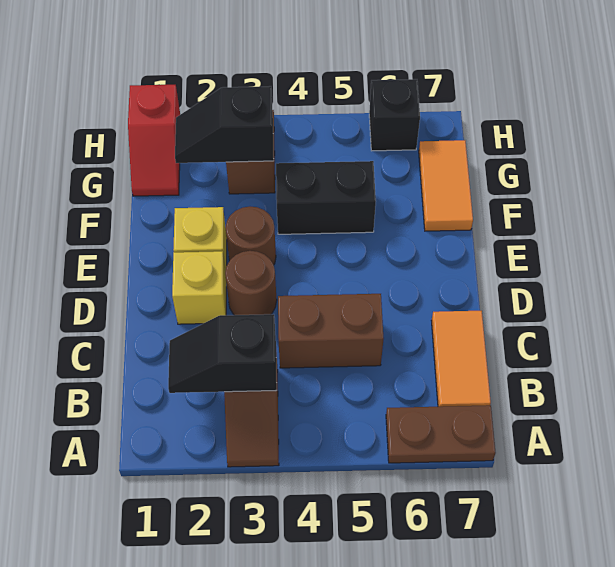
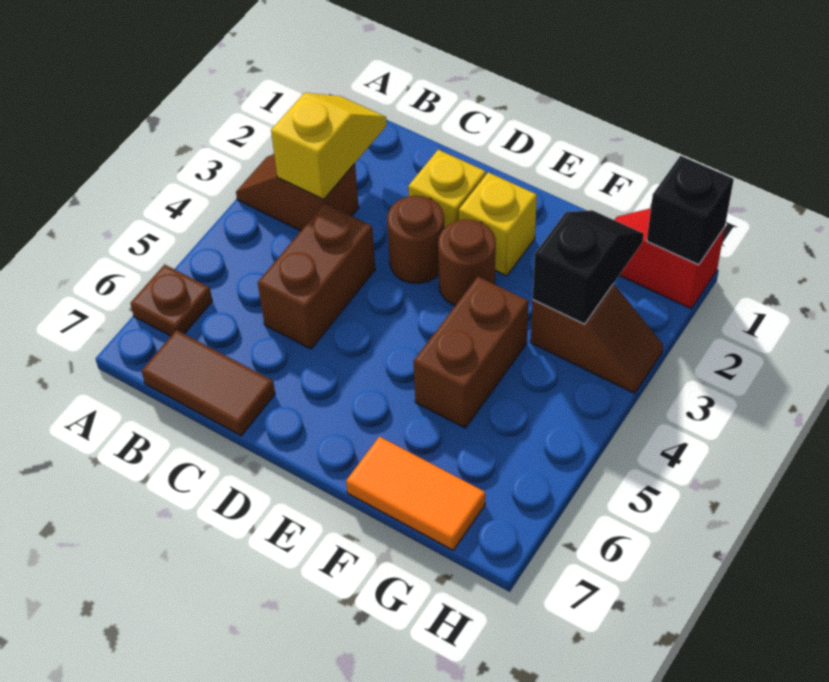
brown plate A6:A7 level 1 -> brown plate A6 level 1
black slope B2:B3 level 2 top 3 -> yellow slope B2:B3 level 2 top 3
orange tile B7:C7 level 1 -> brown tile B7:C7 level 1
black brick F4:F5 level 1 -> brown brick F4:F5 level 1
black brick H6 level 1 -> black brick H1 level 2

